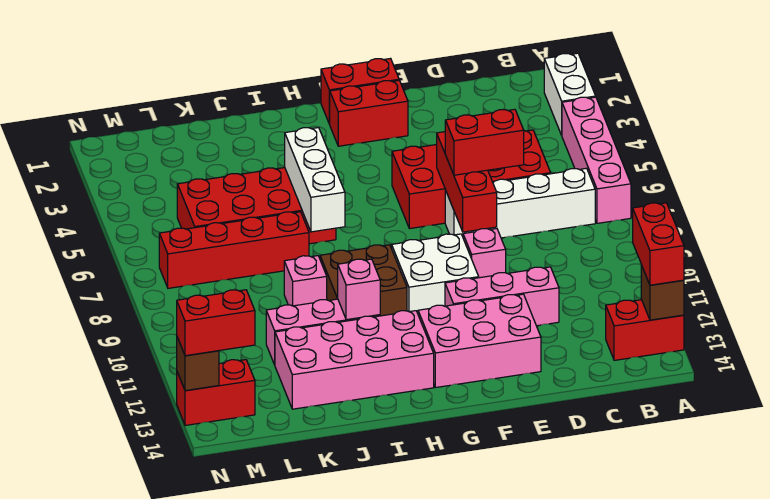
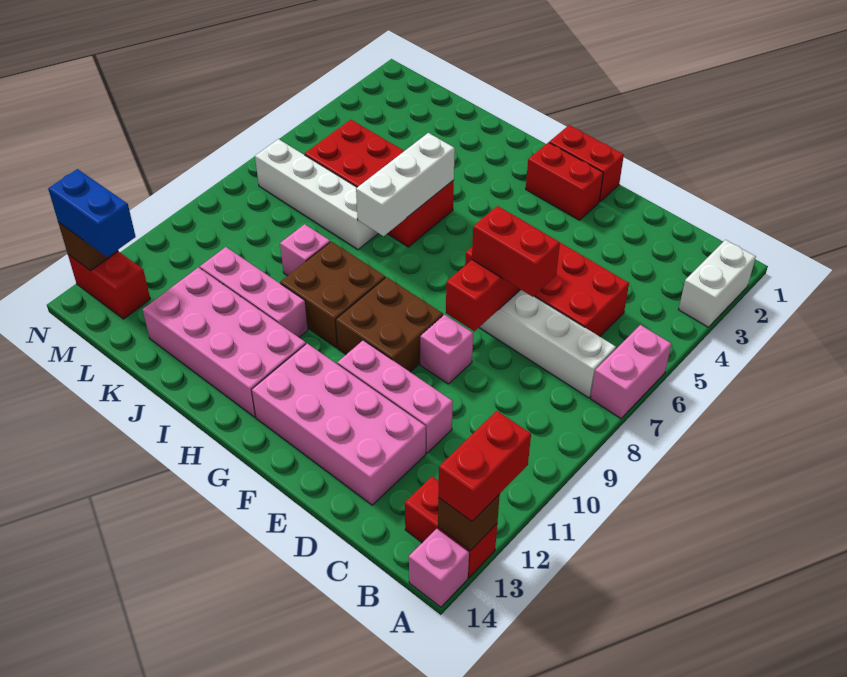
pink brick A4:A7 level 1 -> pink brick A6:A7 level 1
pink brick E12:G13 level 1 -> pink brick D12:G13 level 1
white brick F9:G10 level 1 -> brown brick F9:G10 level 1
pink brick I11 level 2 -> pink brick A14 level 1
red brick J7:M7 level 1 -> white brick J7:M7 level 1
red brick M13:N13 level 3 -> blue brick M13:N13 level 3

